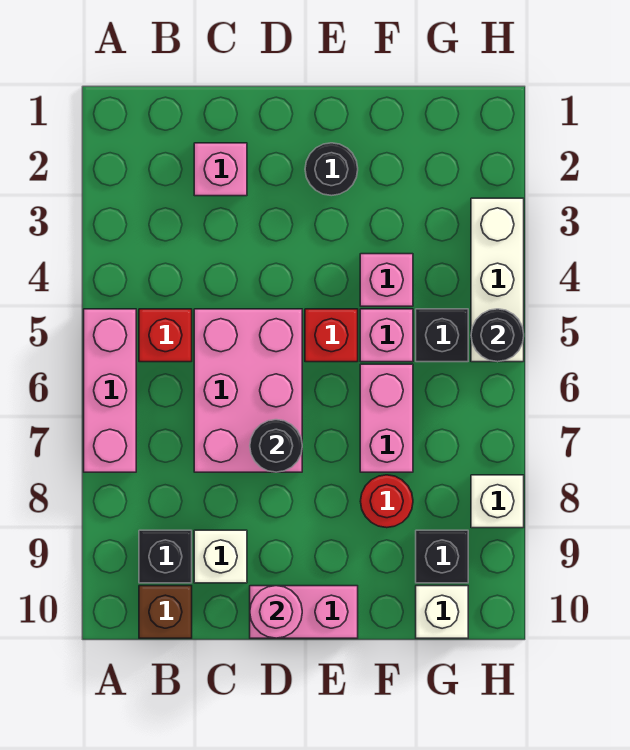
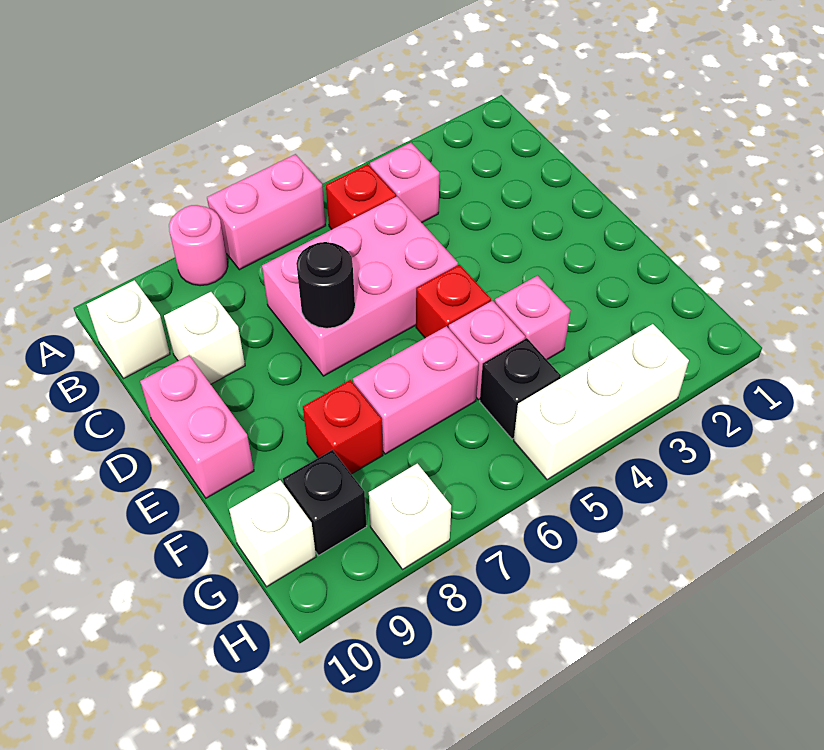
pink brick A5:A7 level 1 -> pink brick A6:A7 level 1
black brick B9 level 1 -> none
brown brick B10 level 1 -> white brick B10 level 1
pink brick C2 level 1 -> pink brick B4 level 1
pink round brick D10 level 2 -> pink round brick A8 level 1
black round brick E2 level 1 -> none
red round brick F8 level 1 -> red brick F8 level 1
black round brick H5 level 2 -> none

